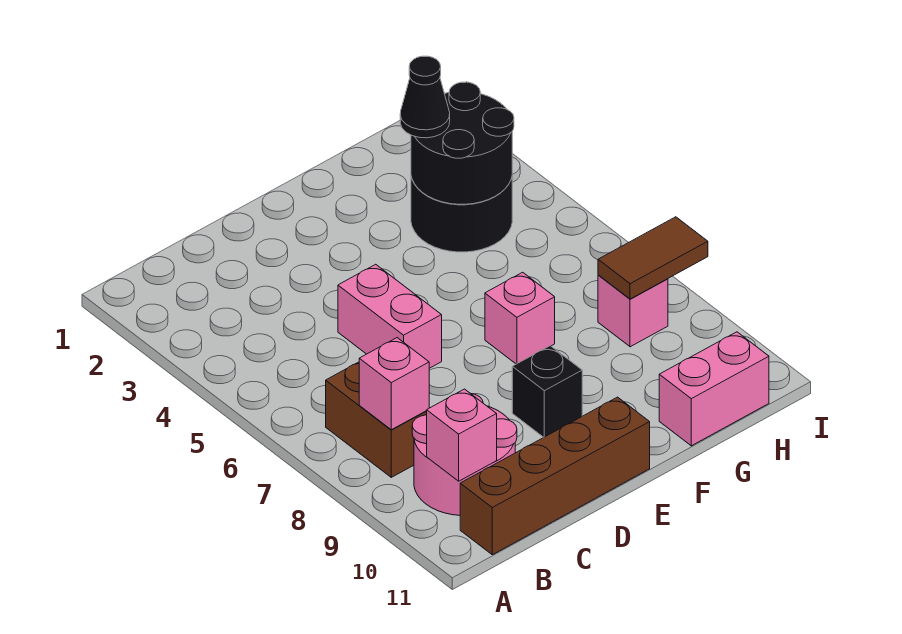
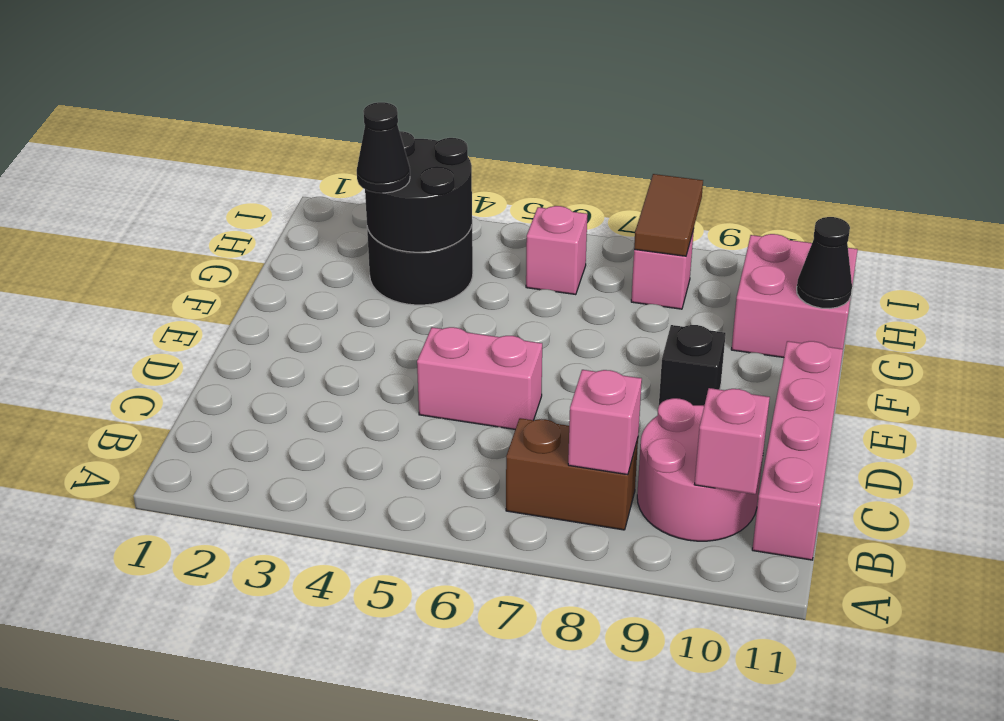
brown brick B11:E11 level 1 -> pink brick B11:E11 level 1
pink brick F7 level 1 -> pink brick H6 level 1
pink brick G11:H11 level 1 -> pink brick G10:H11 level 1
none -> black cone G11 level 2

